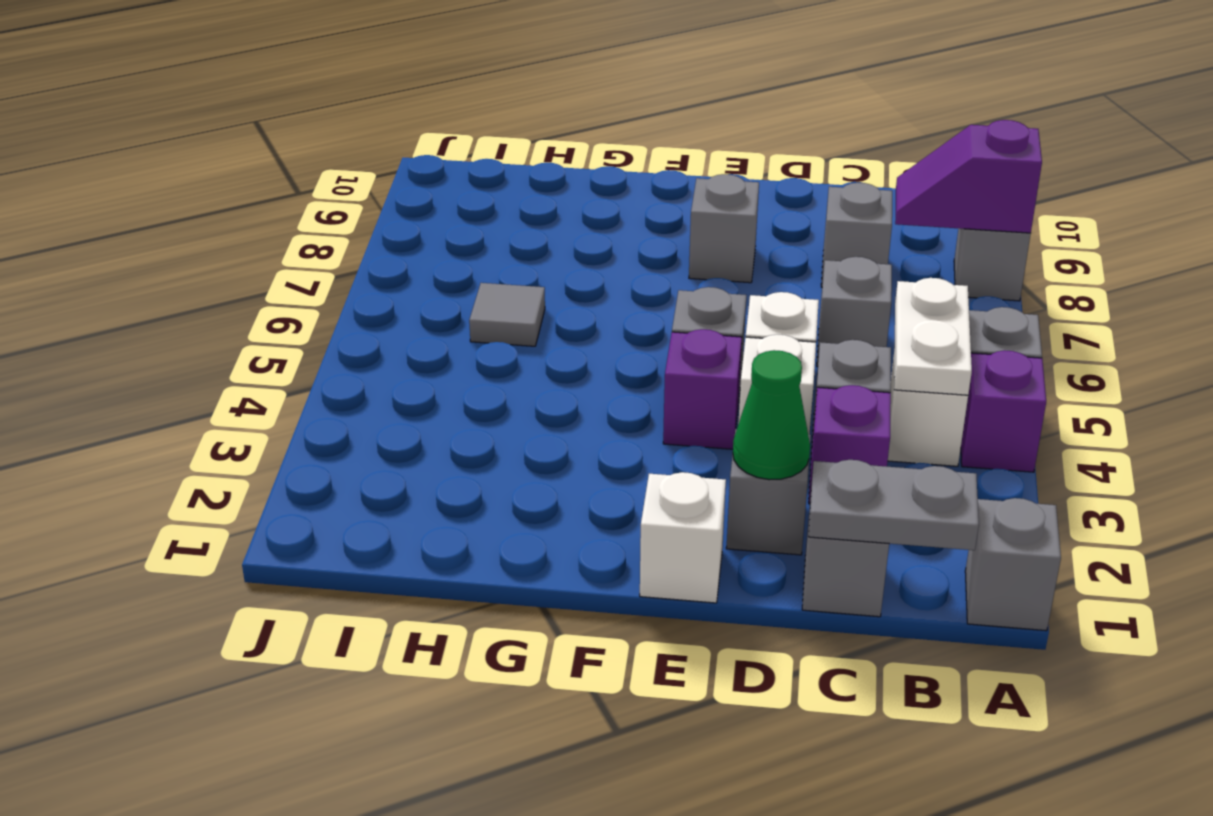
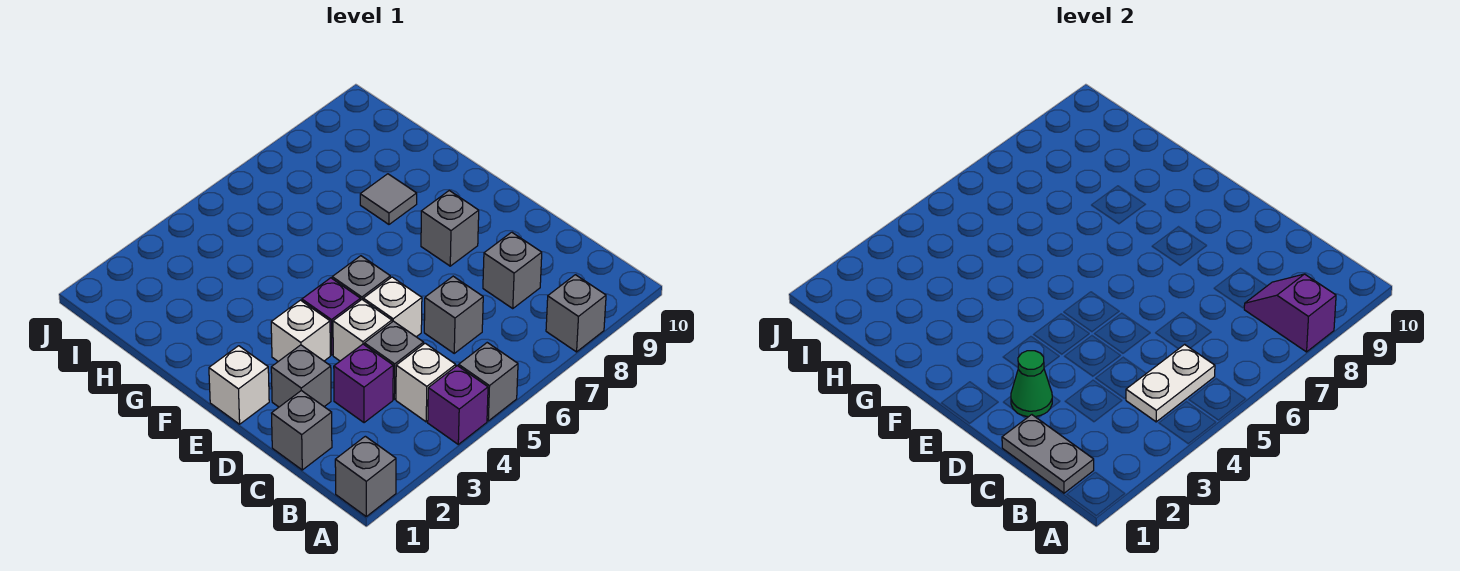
none -> white brick E3 level 1
grey tile H6 level 1 -> grey tile G8 level 1

